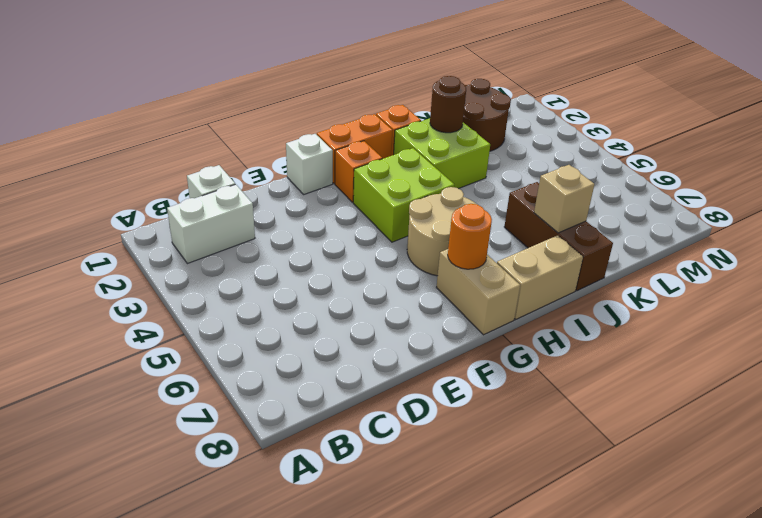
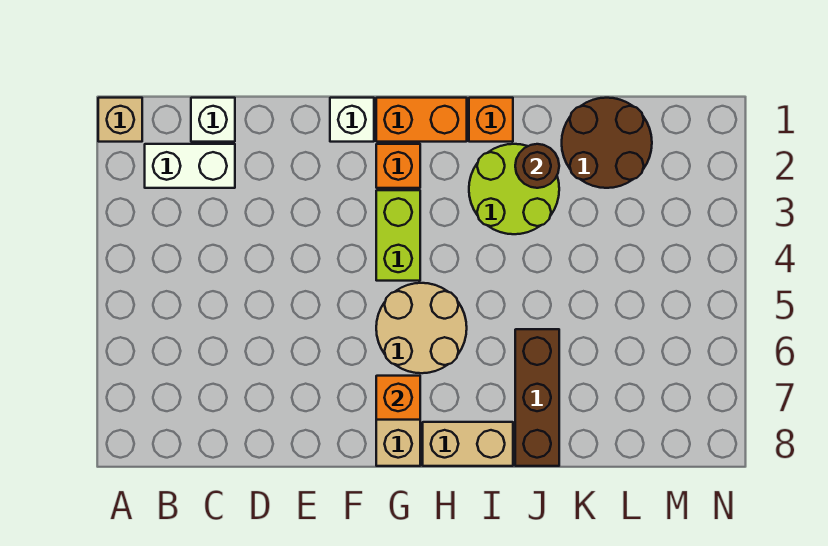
lime brick G3:H4 level 1 -> lime brick G3:G4 level 1
orange round brick G7 level 2 -> orange brick G7 level 2
lime brick I2:J3 level 1 -> lime round brick I2:J3 level 1
tan brick J7 level 2 -> tan brick A1 level 1

